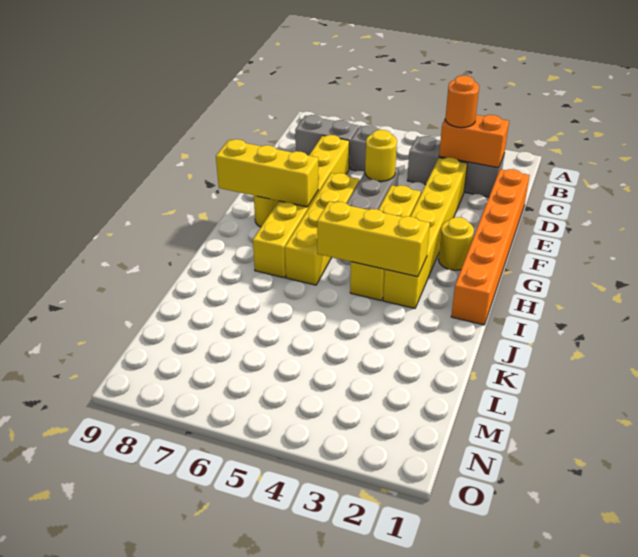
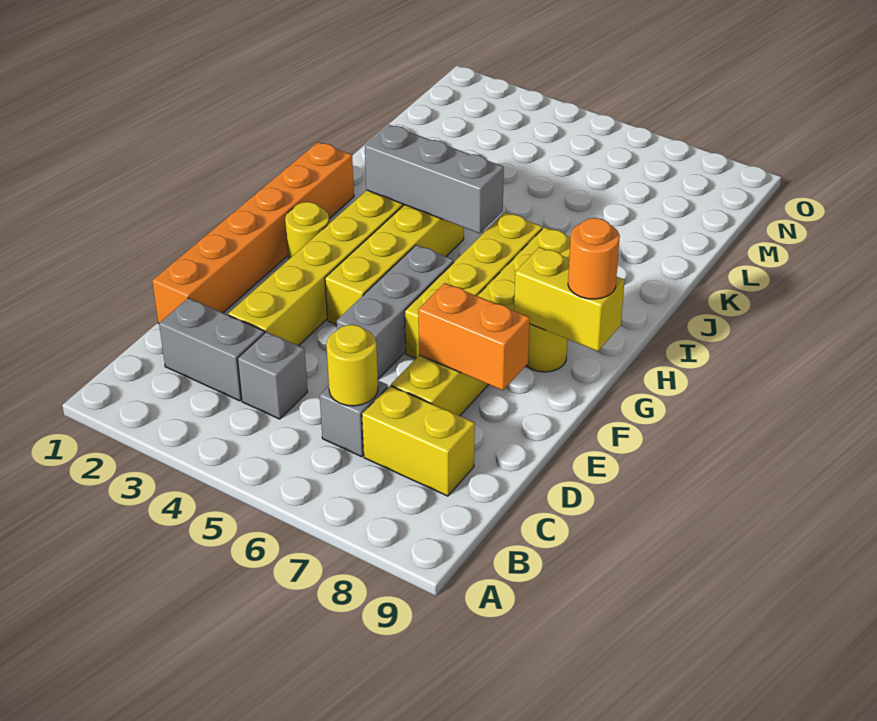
orange brick C2:C3 level 2 -> orange brick E7:E8 level 2
orange round brick C3 level 3 -> orange round brick G9 level 3
grey brick C7:C8 level 1 -> yellow brick C7:C8 level 1
yellow round brick E5 level 2 -> yellow round brick C6 level 2
yellow brick G7:G9 level 2 -> yellow brick G8:G9 level 2
yellow brick I3:I5 level 2 -> grey brick I3:I5 level 2

